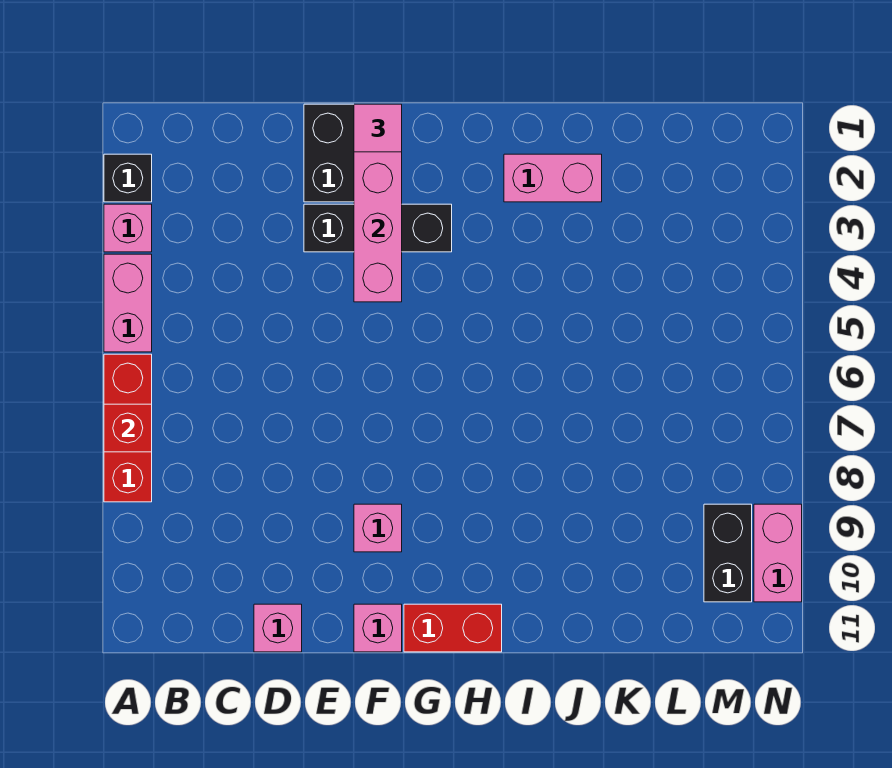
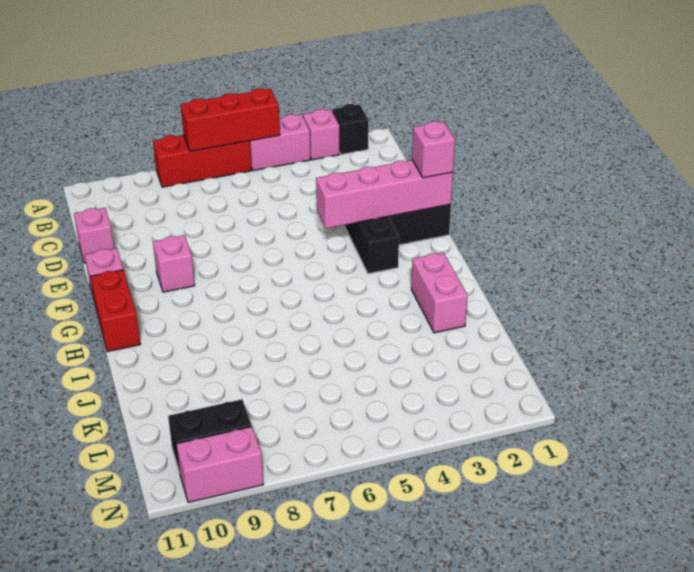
red brick A7 level 2 -> red brick A5:A7 level 2
pink tile F1 level 3 -> pink brick F1 level 3

